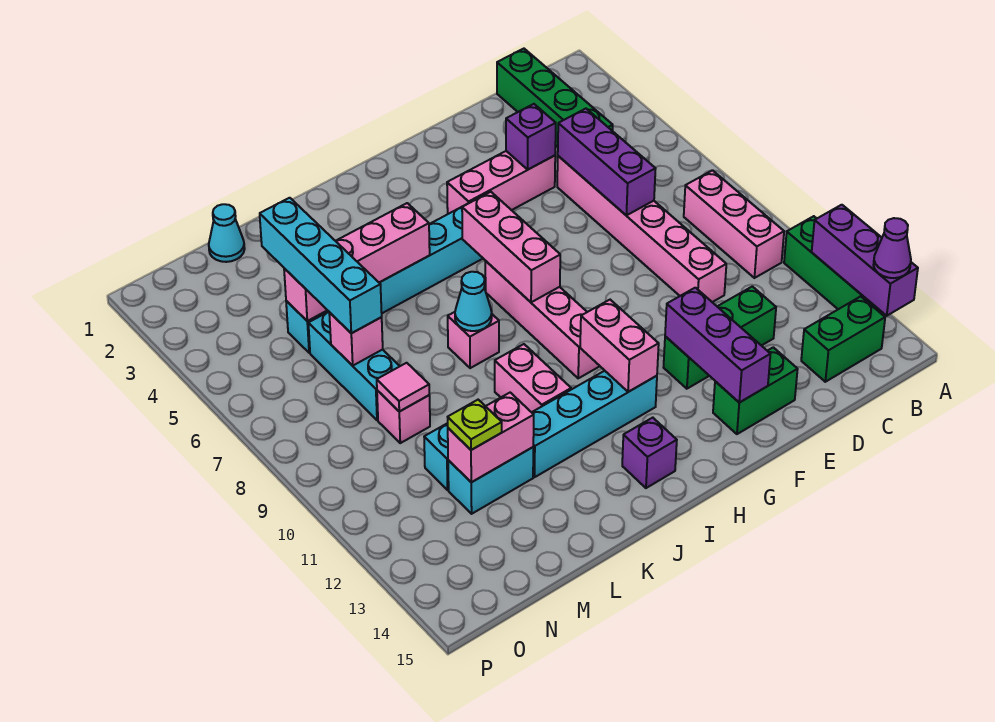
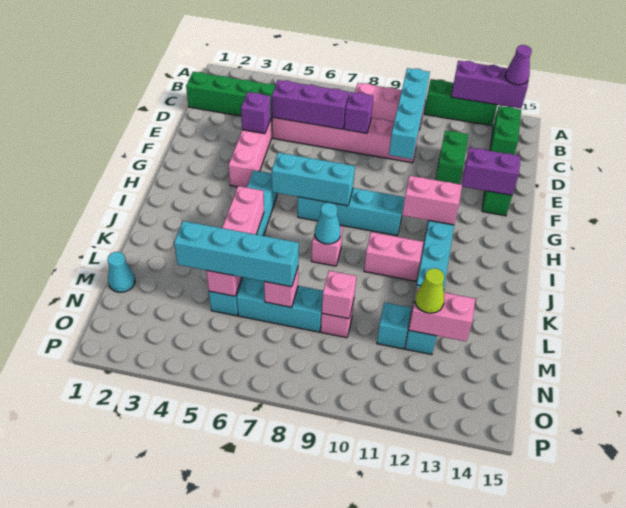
none -> cyan brick B10:E10 level 2
green brick D12:F12 level 1 -> green brick D12:E12 level 1
purple brick F12:F14 level 2 -> purple brick F13:F14 level 2
pink brick H6:H8 level 2 -> cyan brick H6:H8 level 2
pink brick H7:H10 level 1 -> cyan brick H7:H10 level 1
purple brick I14 level 1 -> purple brick D8 level 2
pink brick L12:M12 level 2 -> pink brick M12:M13 level 2
pink tile M9 level 2 -> pink brick M9 level 2
lime plate M12 level 3 -> lime cone M12 level 3

